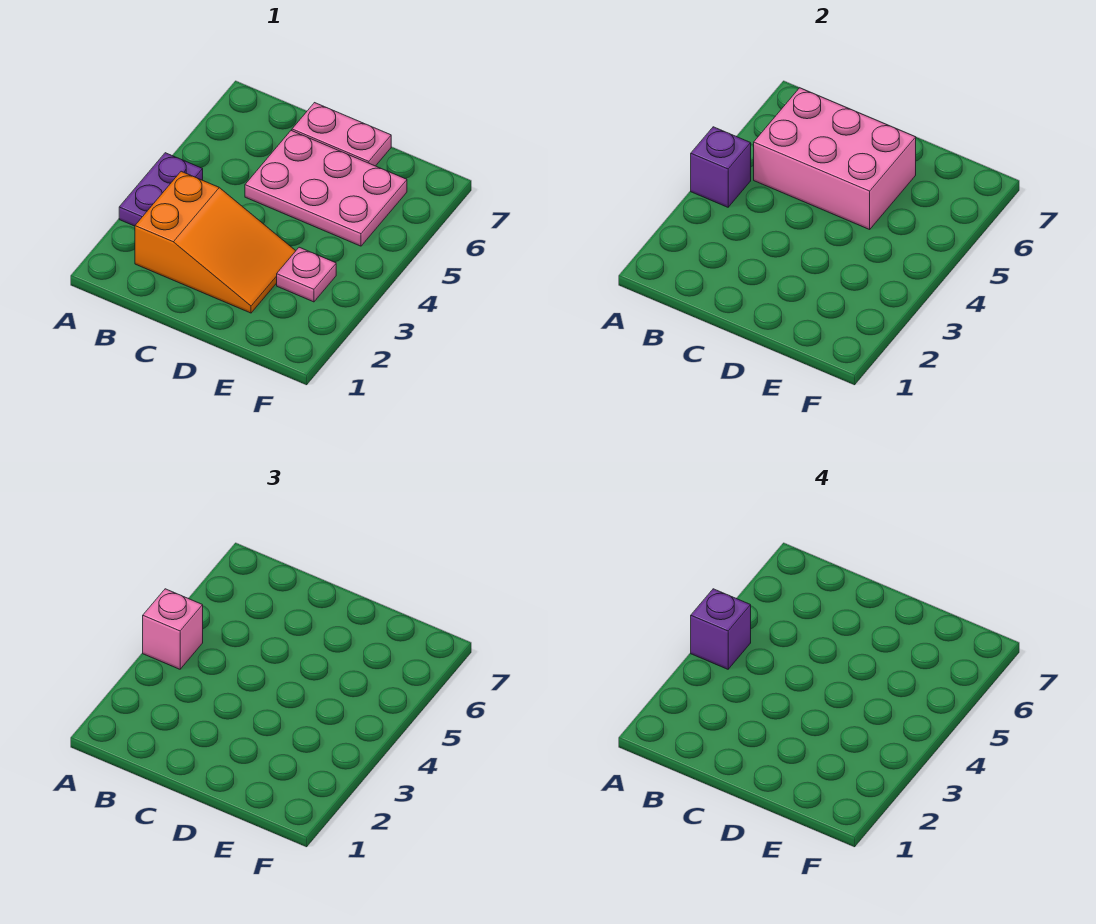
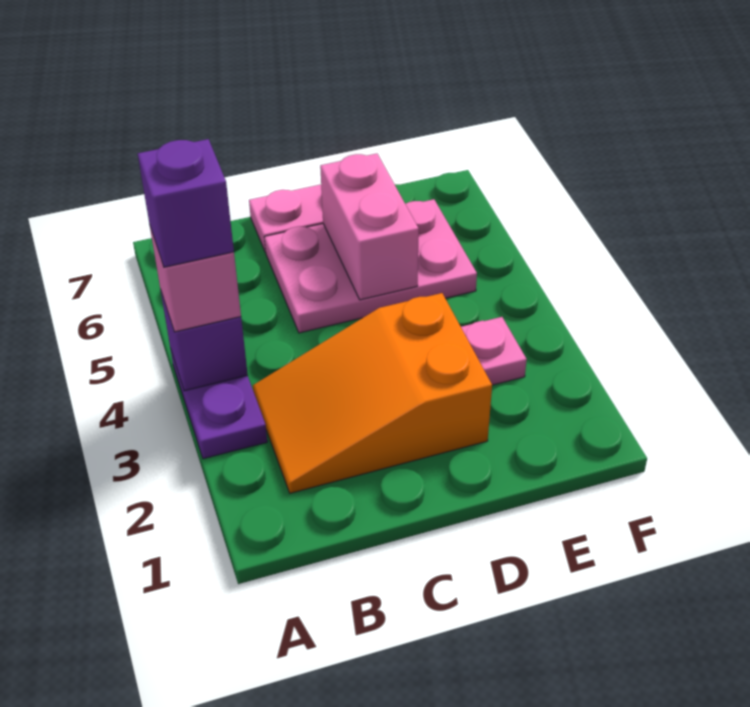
orange slope B2:D3 level 1 top B -> orange slope B2:D3 level 1 top D
pink brick B5:D6 level 2 -> pink brick D5:D6 level 2

